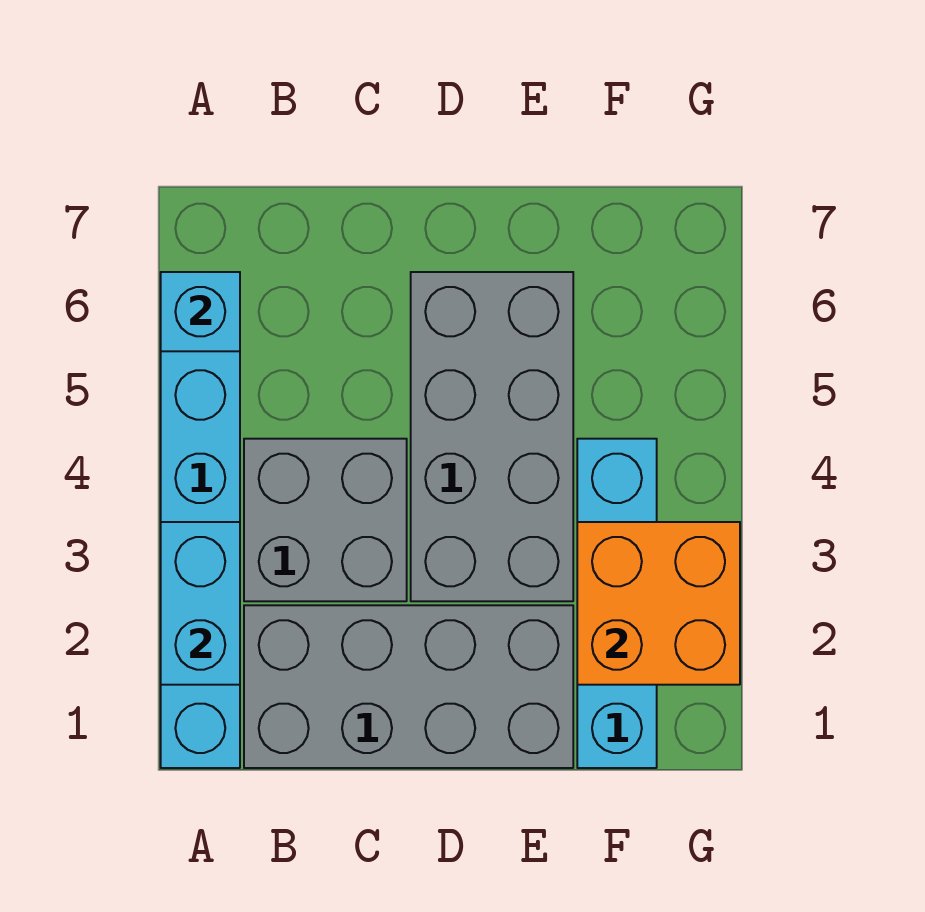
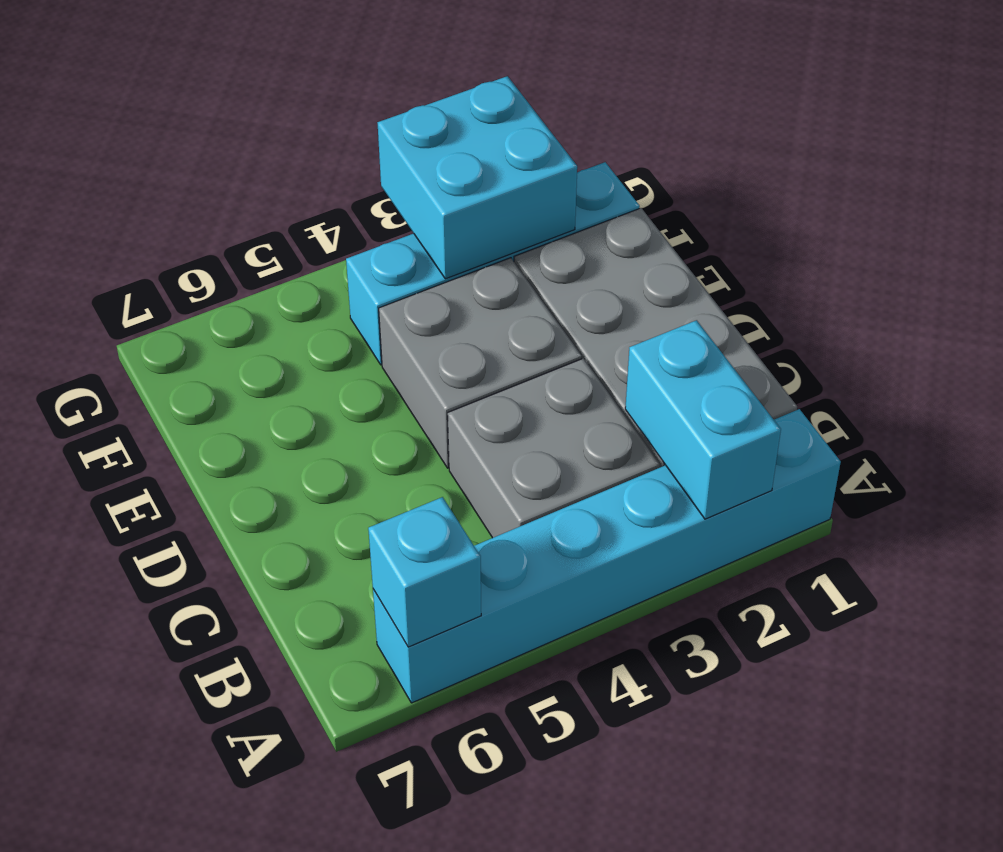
cyan brick A2:A3 level 2 -> cyan brick A2:B2 level 2
grey brick D3:E6 level 1 -> grey brick D3:E4 level 1
orange brick F2:G3 level 2 -> cyan brick F2:G3 level 2

